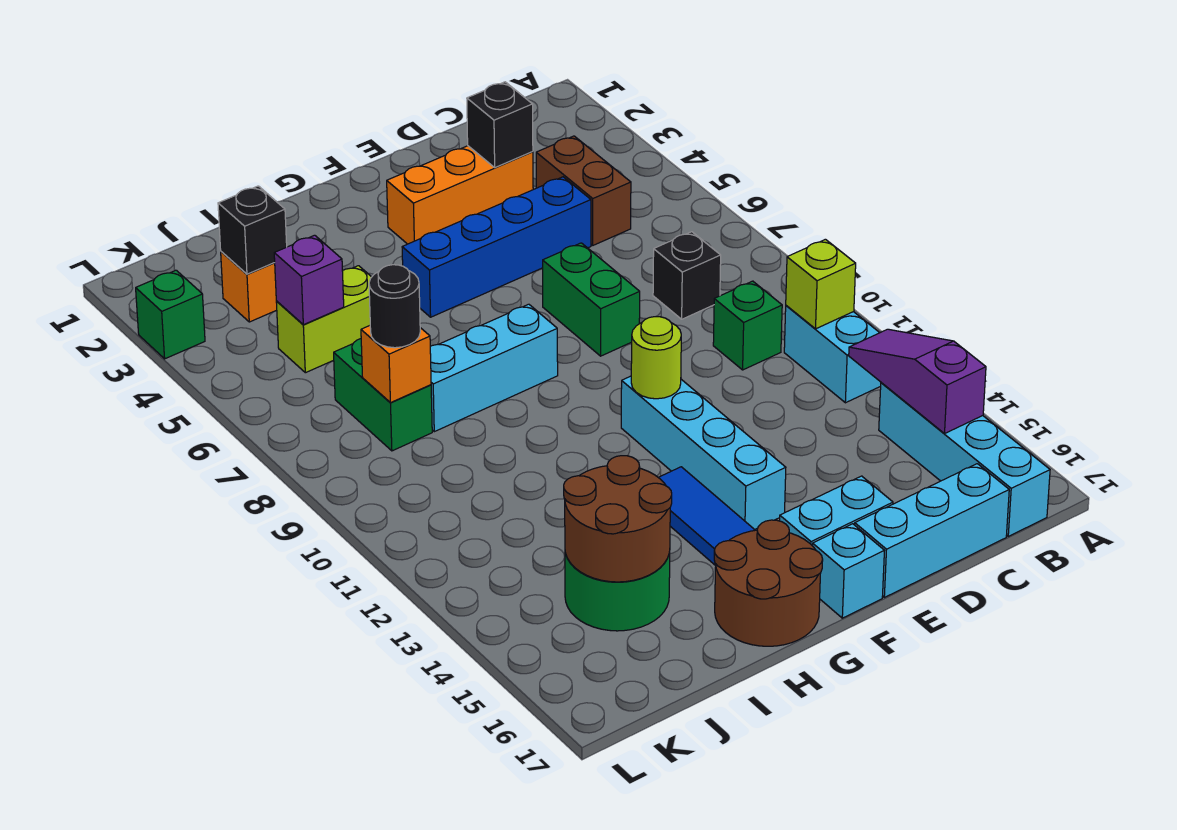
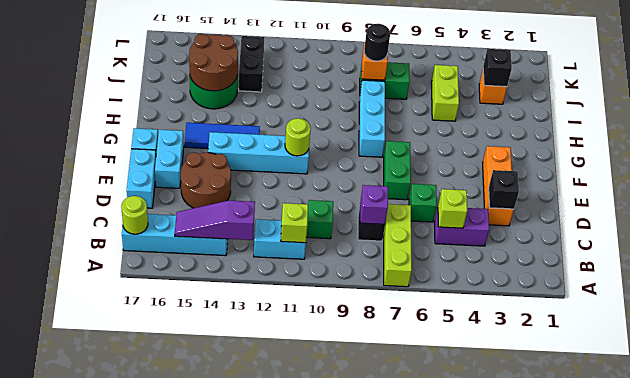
none -> lime brick A7:C7 level 1
purple slope B13:B15 level 2 top 15 -> purple slope B13:B15 level 2 top 13
none -> lime round brick B17 level 2
brown brick C4:C5 level 1 -> purple brick C4:C5 level 1
none -> lime brick C5 level 2
cyan brick C17:E17 level 1 -> cyan brick D17:E17 level 1
blue brick D5:G5 level 1 -> none
green brick E7:E8 level 1 -> green brick E7:F7 level 1
brown round brick G16:H17 level 1 -> brown round brick D14:E15 level 1
purple brick J5 level 2 -> purple brick C8 level 2
none -> black brick J13:K13 level 1
green brick L3 level 1 -> green brick D6 level 1

